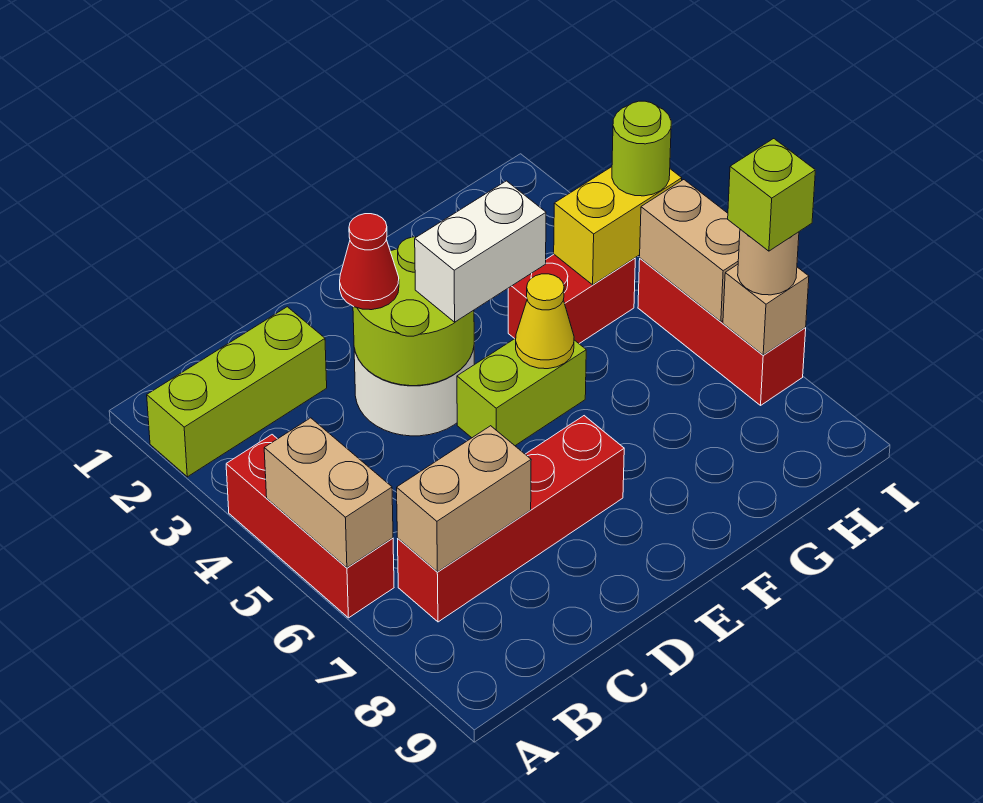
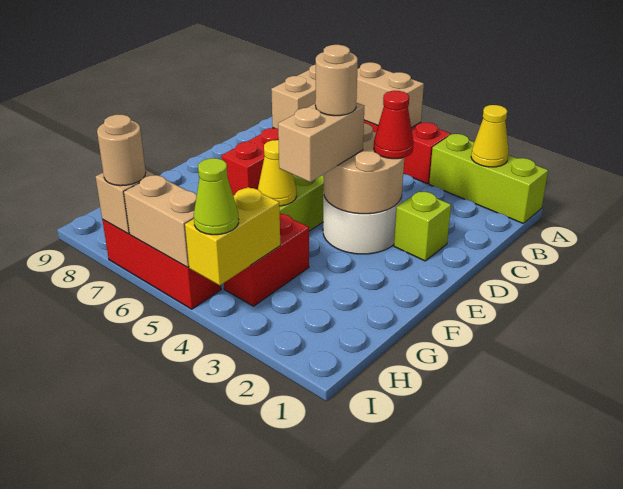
lime brick A2:C2 level 1 -> lime brick A1:A3 level 1
none -> yellow cone A2 level 2
lime round brick D3:E4 level 2 -> tan round brick D3:E4 level 2
white brick E4:F4 level 3 -> tan brick E4:F4 level 3
none -> tan round brick E4 level 4
lime round brick I4 level 3 -> lime cone I4 level 3
lime brick I7 level 4 -> lime brick D2 level 1

